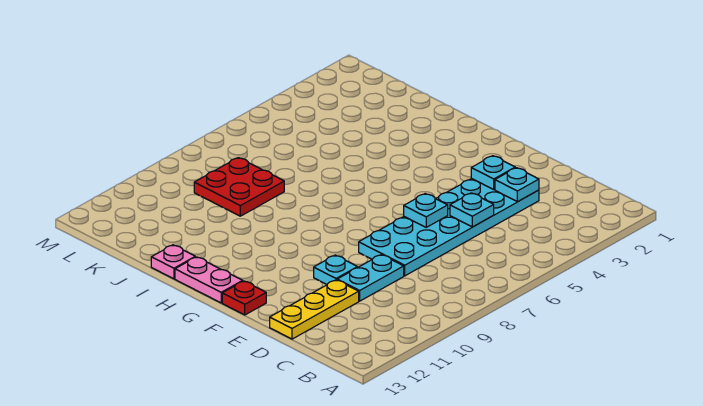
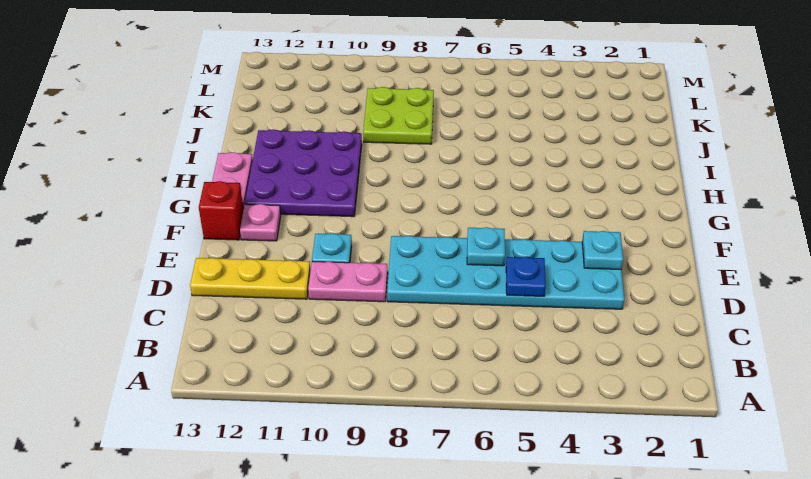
cyan plate D3 level 2 -> none
cyan plate D5 level 2 -> blue plate D5 level 2
cyan plate D9:D10 level 1 -> pink plate D9:D10 level 1
red plate F13 level 1 -> red brick F13 level 1
none -> purple plate G10:I12 level 1
pink plate I13 level 1 -> pink plate F12 level 1
red plate J8:K9 level 1 -> lime plate J8:K9 level 1

